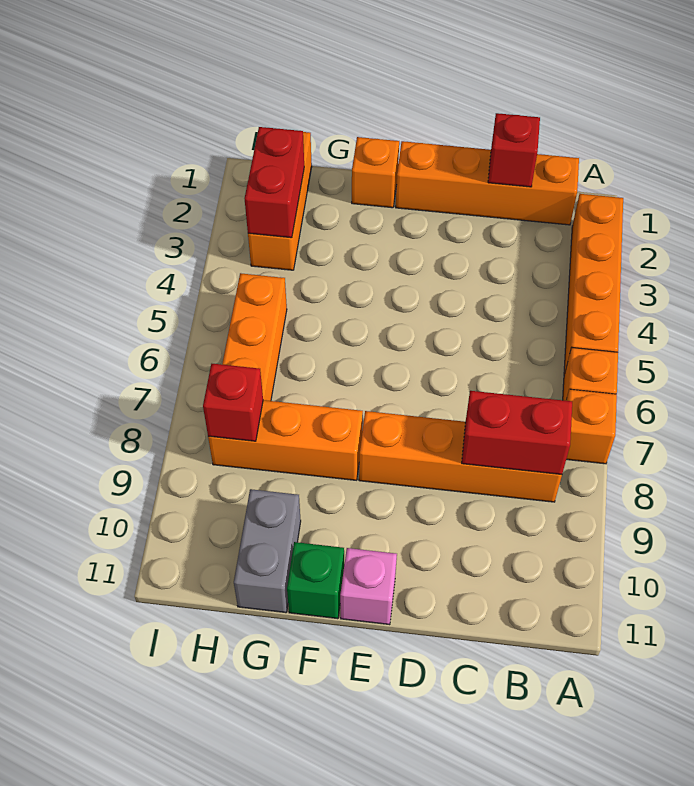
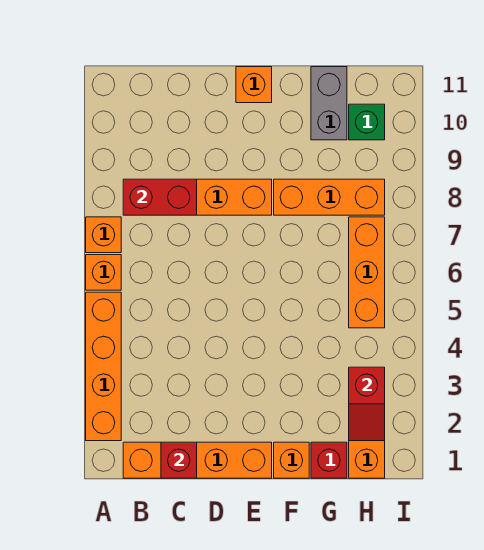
pink brick E11 level 1 -> orange brick E11 level 1
green brick F11 level 1 -> green brick H10 level 1
red brick H2:H3 level 2 -> red slope H2:H3 level 2 top 3
red brick H8 level 2 -> red brick G1 level 1

